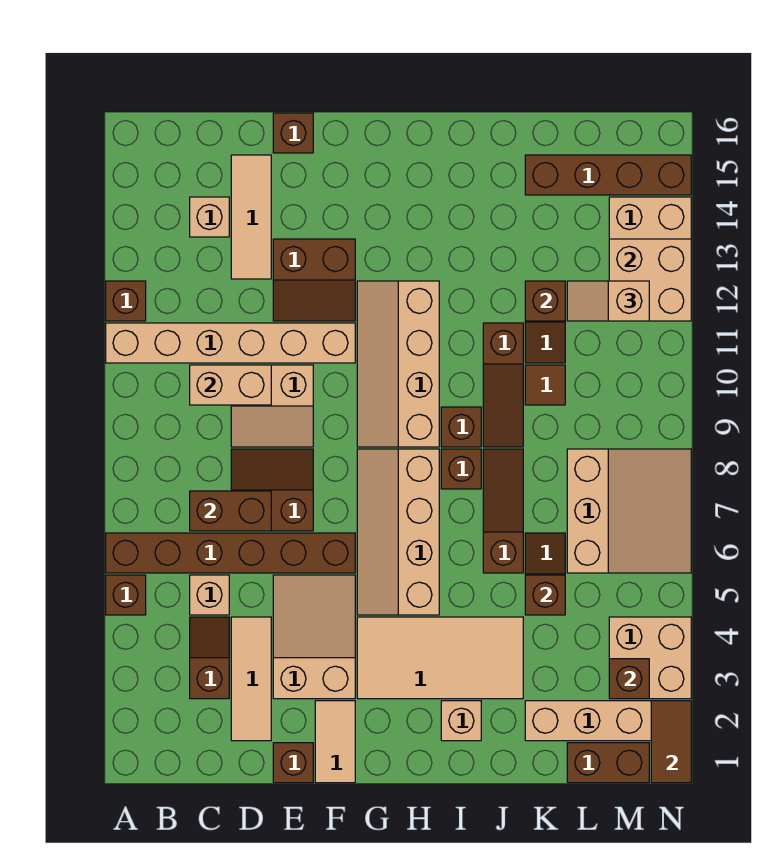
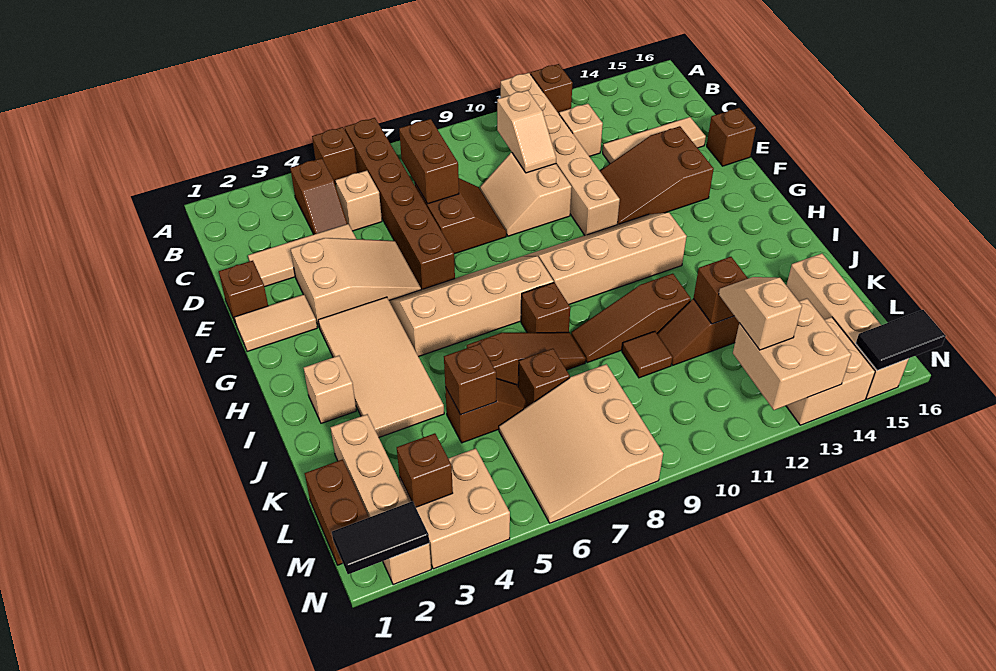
brown slope C3:C4 level 1 top 3 -> brown slope B4:C4 level 1 top B
tan brick C10:D10 level 2 -> tan slope C10:D10 level 2 top C
tan brick C14 level 1 -> tan brick C12 level 1
brown slope E12:F13 level 1 top 13 -> brown slope E12:F14 level 1 top 14
brown brick I9 level 1 -> brown brick K7 level 1
brown brick K15:N15 level 1 -> tan brick K15:N15 level 1
tan slope L6:N8 level 1 top L -> tan slope L6:N8 level 1 top 8
brown tile N1:N2 level 2 -> black tile N1:N2 level 2
none -> black tile N15:N16 level 2

